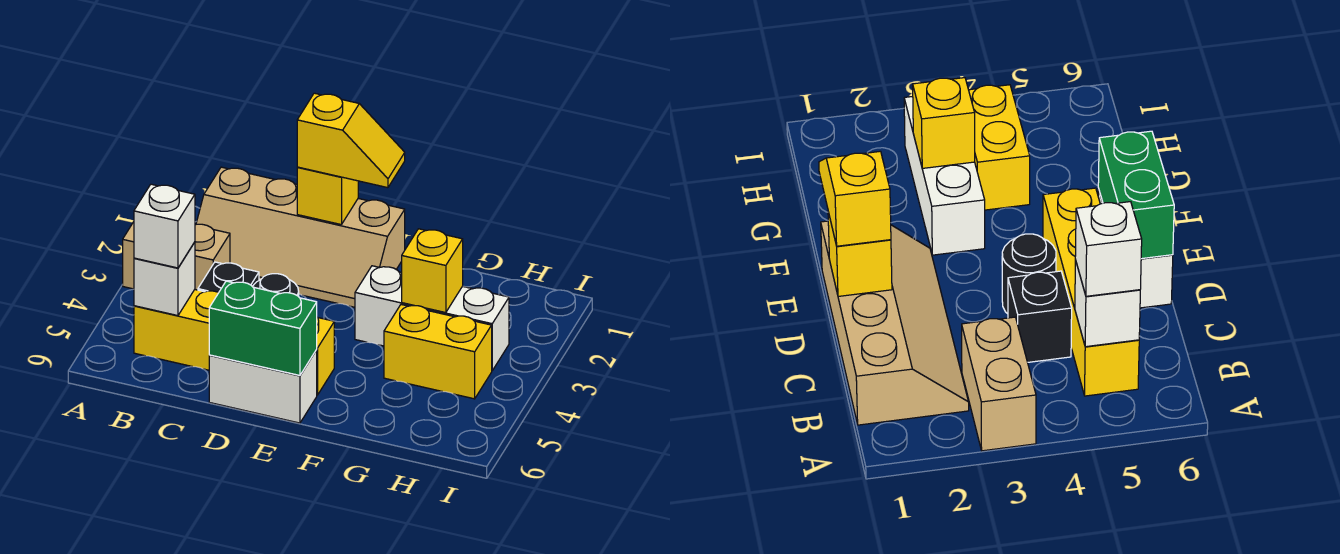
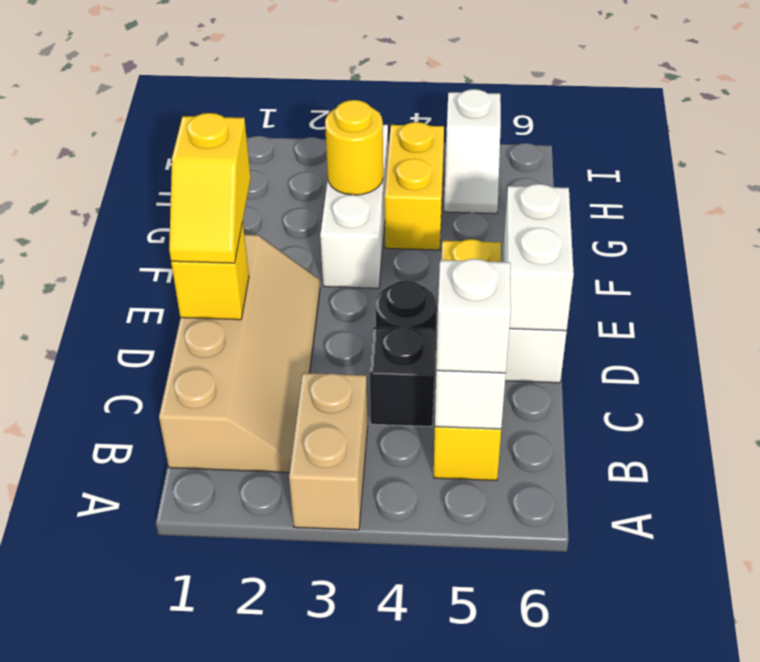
yellow slope D1:E1 level 3 top D -> yellow slope D1:E1 level 3 top E
green brick D6:E6 level 2 -> white brick D6:E6 level 2
yellow brick G3 level 2 -> yellow round brick G3 level 2
none -> white slope H5:I5 level 1 top I

